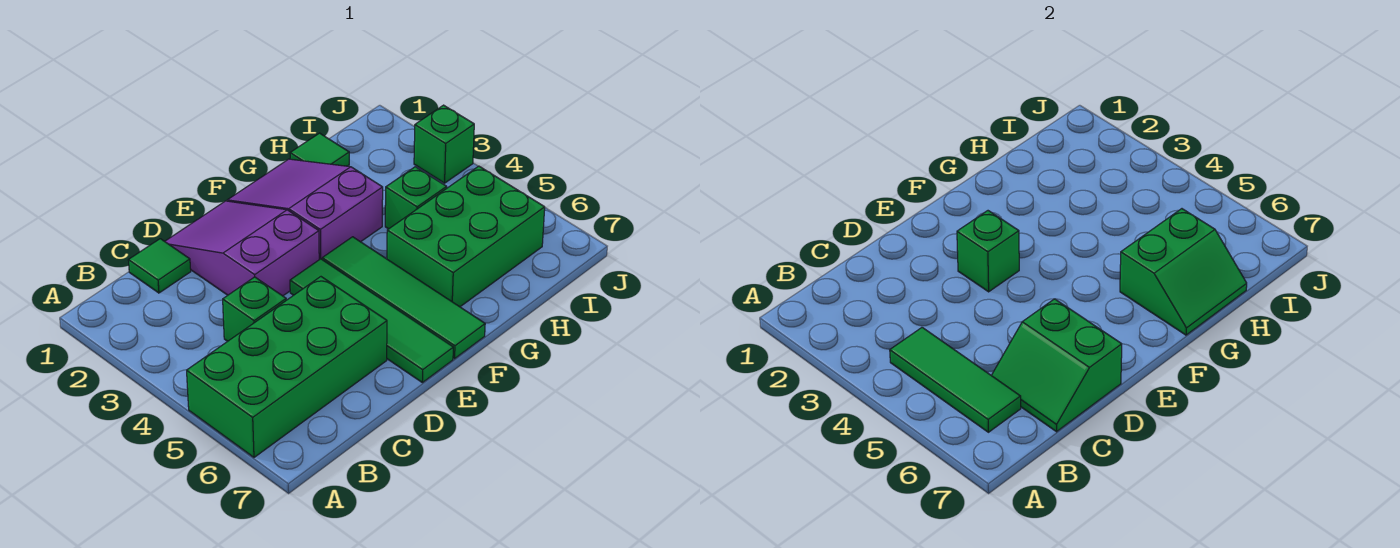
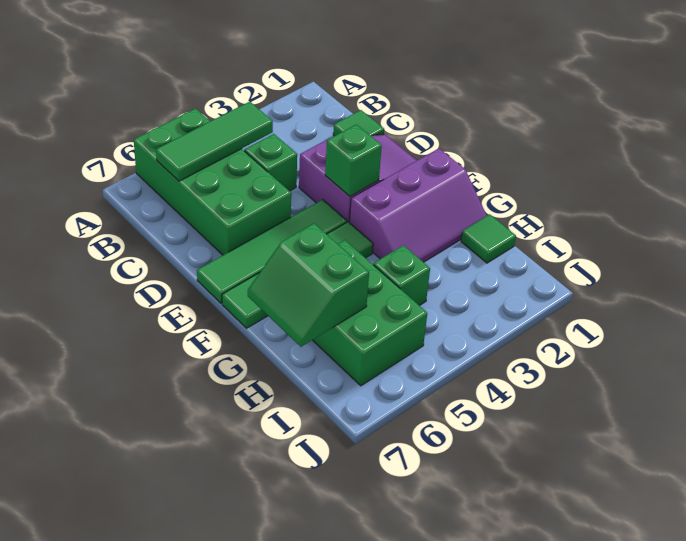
green slope C6:D7 level 2 top D -> none
purple slope F1:G3 level 1 top 3 -> purple slope F1:G3 level 1 top F
green brick J3 level 1 -> none

